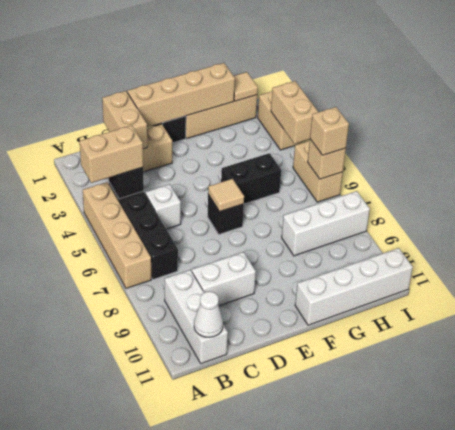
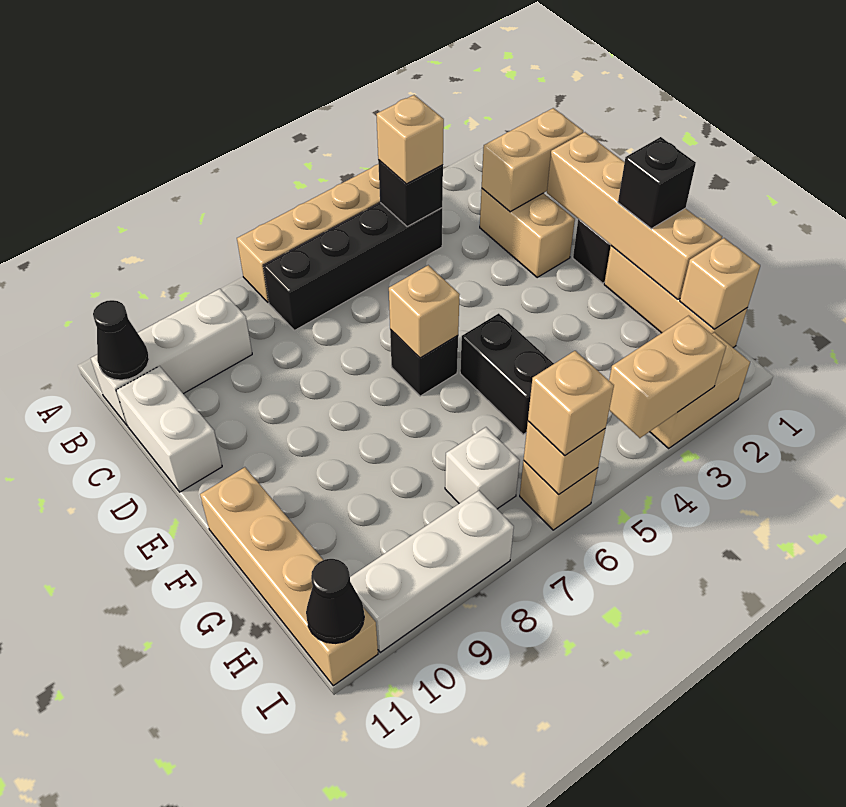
tan brick A4:B4 level 3 -> tan brick B4 level 3
white cone B11 level 2 -> black cone B11 level 2
white brick C5 level 1 -> white brick H7 level 1
white brick C9:D9 level 1 -> white brick C11:D11 level 1
tan tile E6 level 2 -> tan brick E6 level 2
none -> black brick F1 level 3
white brick F11:I11 level 1 -> tan brick F11:I11 level 1
white brick G8:I8 level 1 -> white brick I8:I10 level 1
tan tile H1 level 2 -> tan brick H1 level 2
tan brick I5:I6 level 1 -> tan brick I6 level 1
none -> black cone I11 level 2

